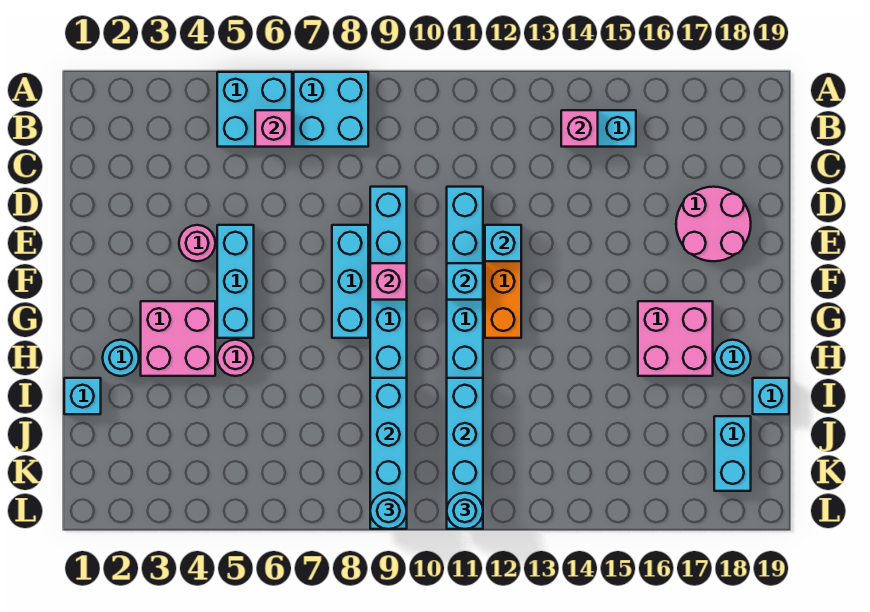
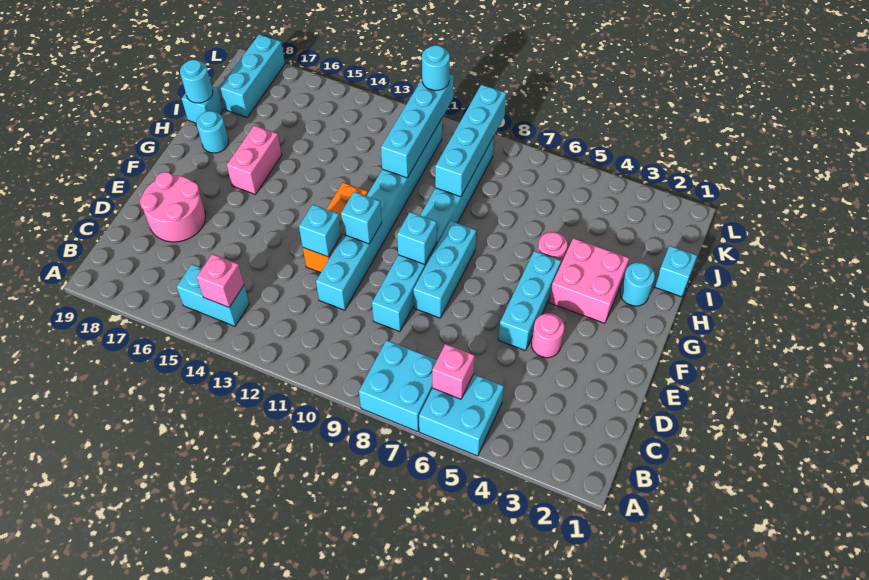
pink brick F9 level 2 -> cyan brick F9 level 2
pink brick G16:H17 level 1 -> pink brick G16:H16 level 1
cyan brick J18:K18 level 1 -> cyan brick J18:L18 level 1
cyan round brick L9 level 3 -> cyan round brick I19 level 2

